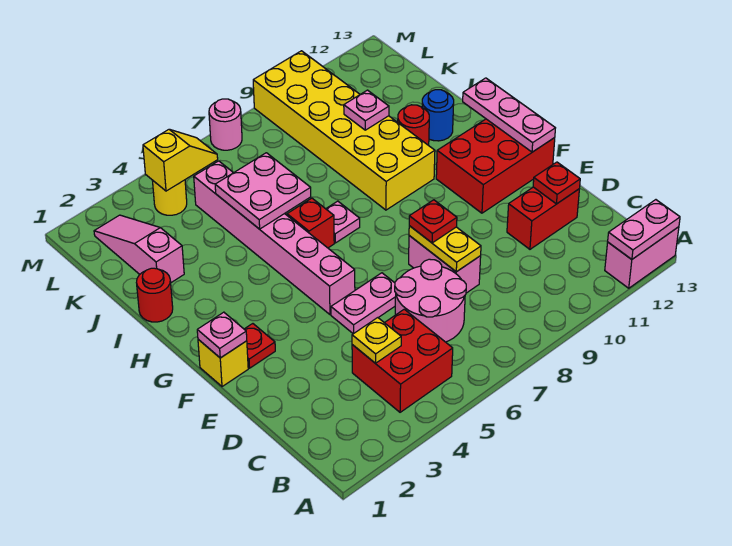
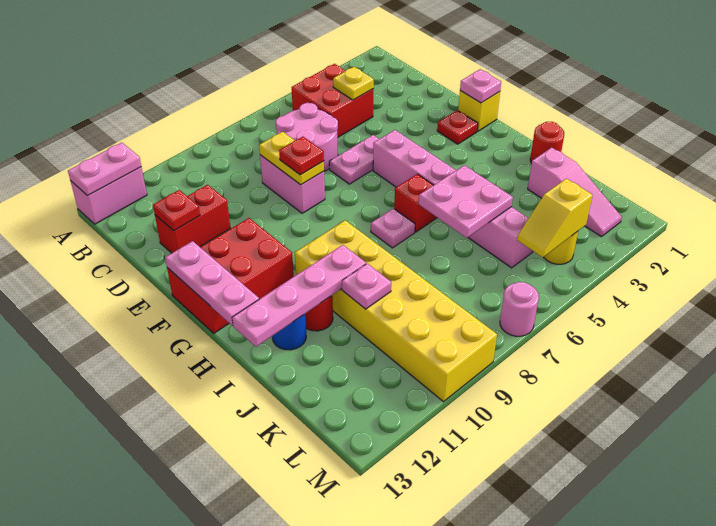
none -> pink plate I10:I13 level 2

